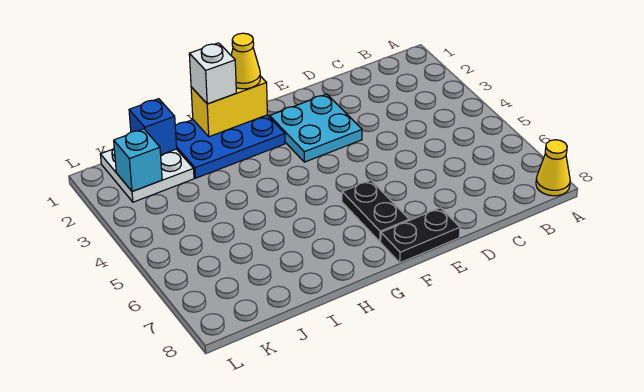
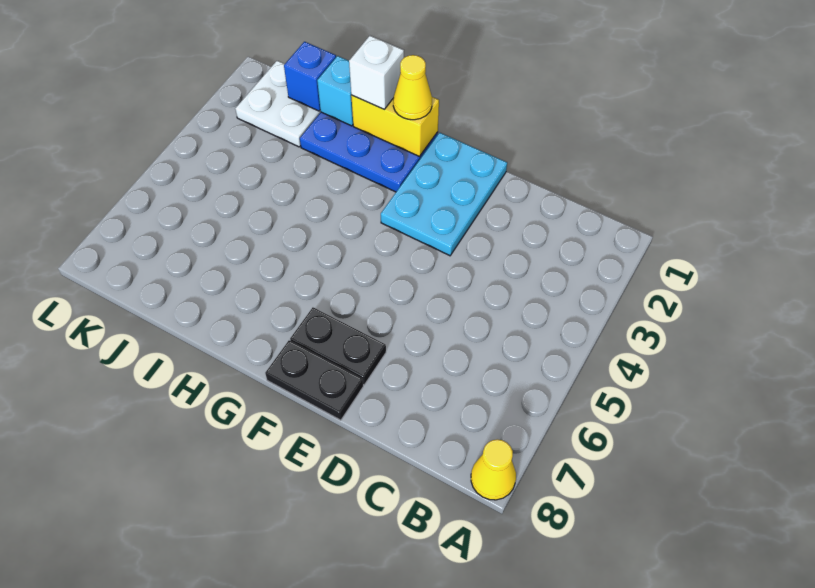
cyan plate E2:F3 level 1 -> cyan plate E1:F3 level 1
black plate F6:F7 level 1 -> black plate E7:F7 level 1
cyan brick K2 level 2 -> cyan brick I1 level 2

